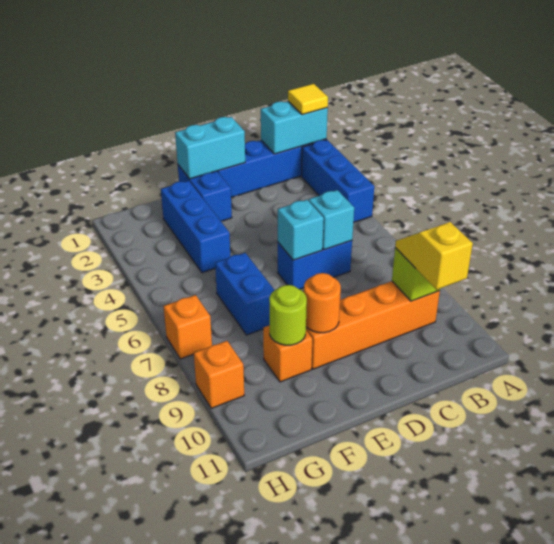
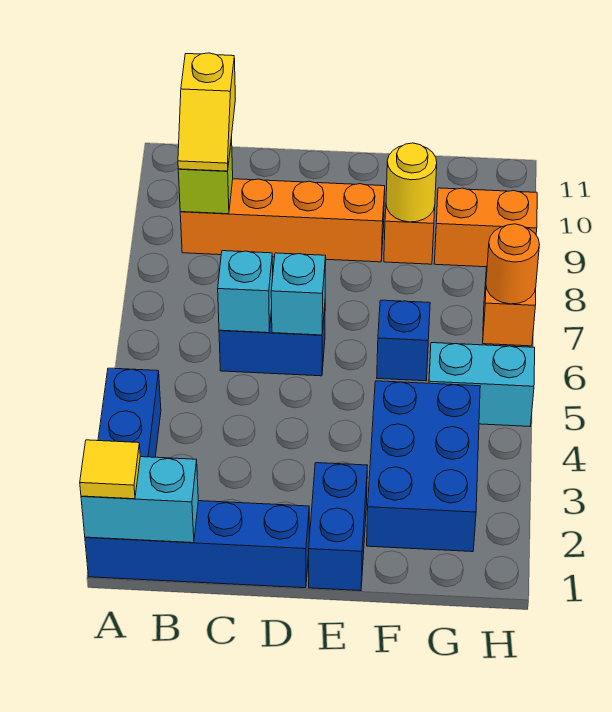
cyan brick D1:E1 level 2 -> cyan brick G5:H5 level 1
orange round brick E9 level 2 -> orange round brick H7 level 2
blue brick F2:F4 level 1 -> blue brick F2:G4 level 1
blue brick F6:F7 level 1 -> blue brick F6 level 1
lime round brick F9 level 2 -> yellow round brick F9 level 2
orange brick H9 level 1 -> orange brick G9:H9 level 1

